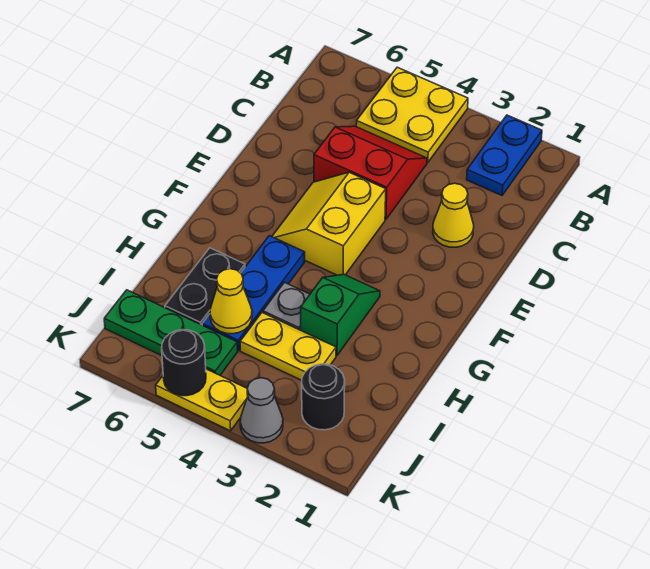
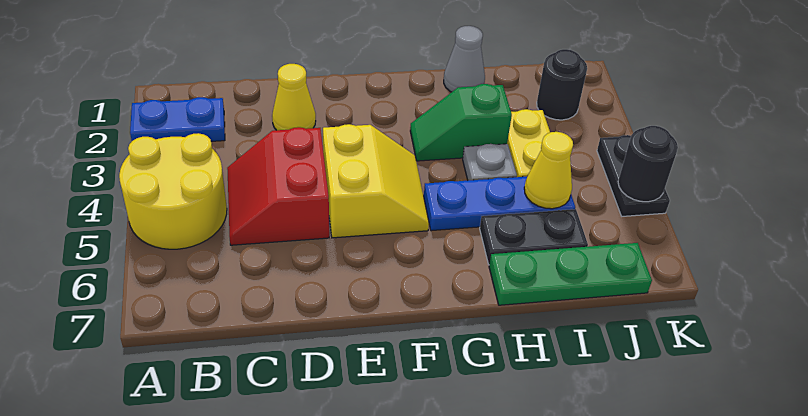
yellow plate A4:B5 level 1 -> yellow round brick A4:B5 level 1
yellow slope E4:F5 level 1 top 4 -> yellow slope E4:F5 level 1 top E
green plate J5:J7 level 1 -> green plate H7:J7 level 1
grey cone K3 level 1 -> grey cone H1 level 1
yellow plate K4:K5 level 1 -> black plate K4:K5 level 1

